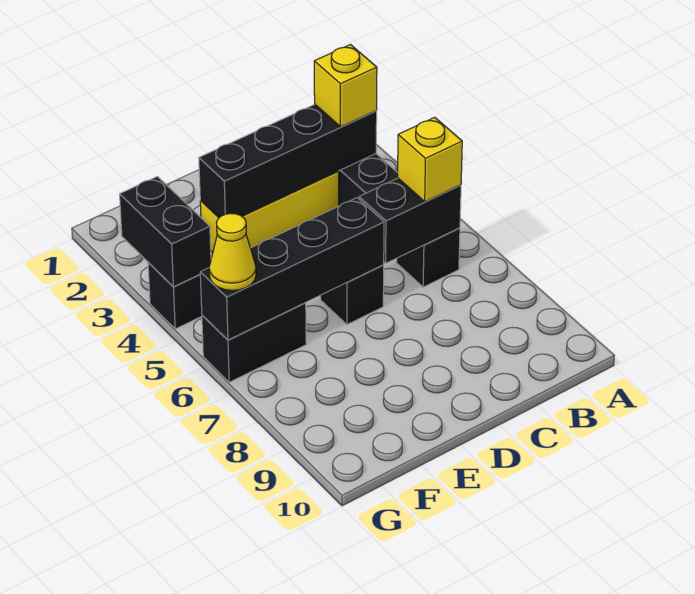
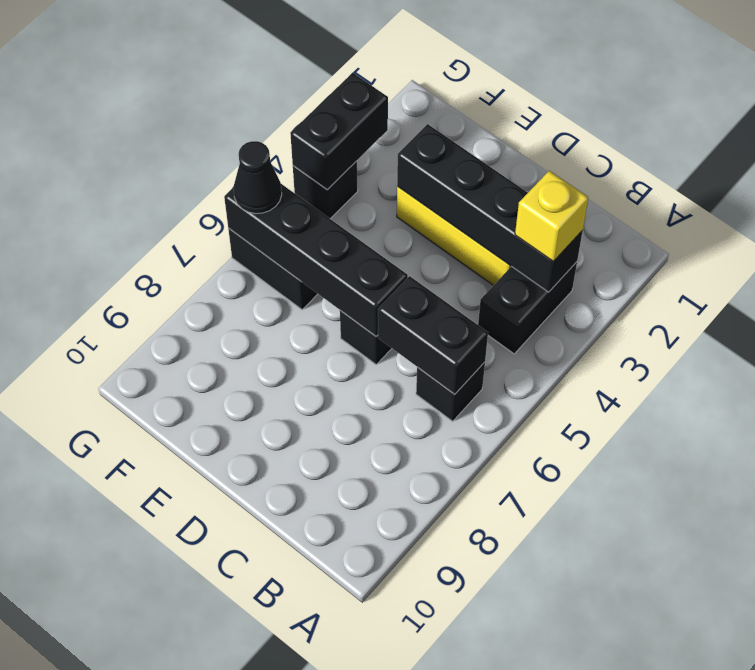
yellow brick B6 level 3 -> none
yellow cone G6 level 3 -> black cone G6 level 3

